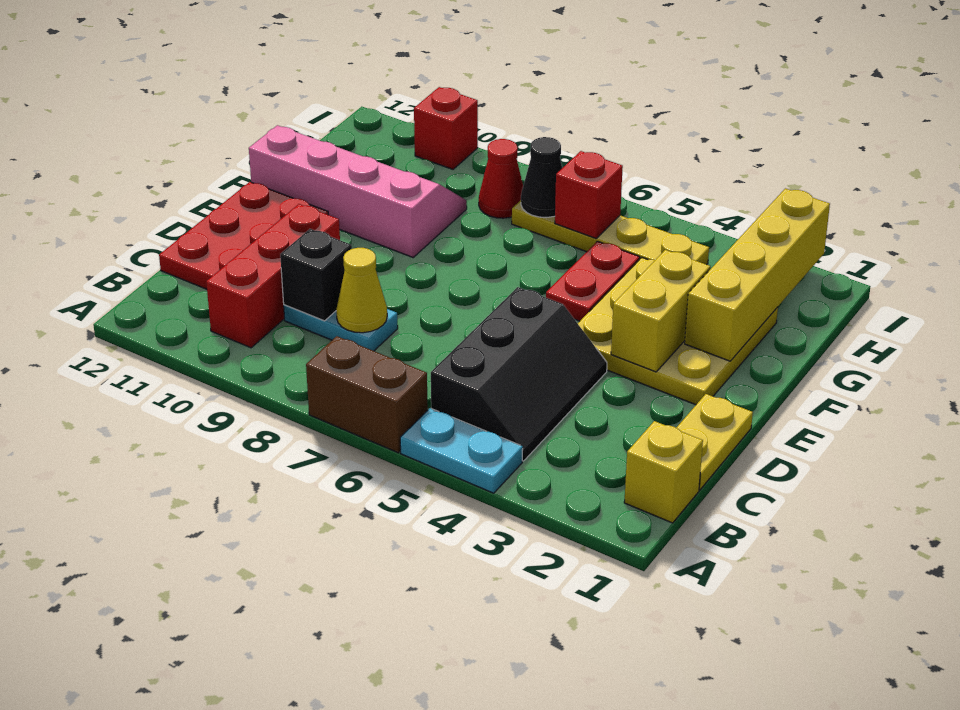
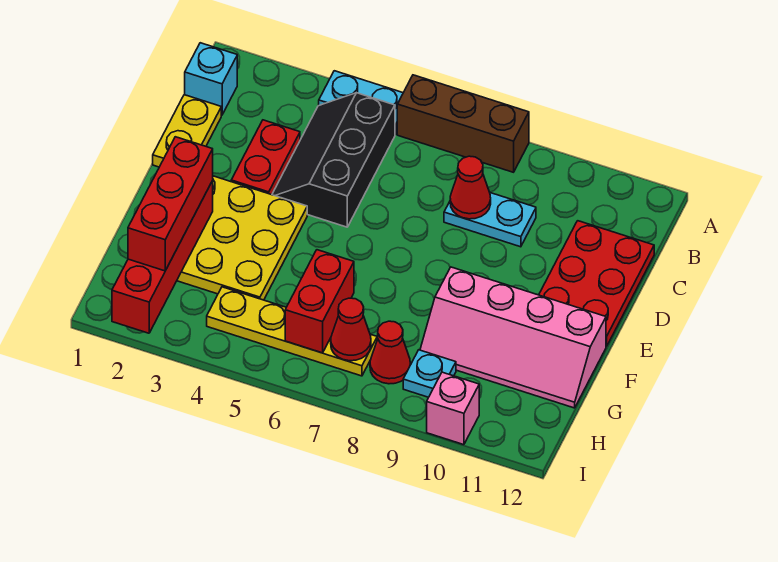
brown brick A6:A7 level 1 -> brown brick A6:A8 level 1
yellow brick B1 level 1 -> cyan brick B1 level 1
red brick B10:D10 level 1 -> red brick F2:H2 level 3
yellow cone C8 level 2 -> red cone C8 level 2
black brick C9 level 2 -> none
yellow brick E3:F3 level 2 -> none
yellow brick F2:I2 level 2 -> red brick F2:I2 level 2
red plate F5:G5 level 1 -> red plate C3:D3 level 1
red brick H6 level 2 -> red brick G6:H6 level 2
black cone H7 level 2 -> red cone H7 level 2
none -> cyan plate H9 level 1
red brick I10 level 1 -> pink brick I10 level 1

